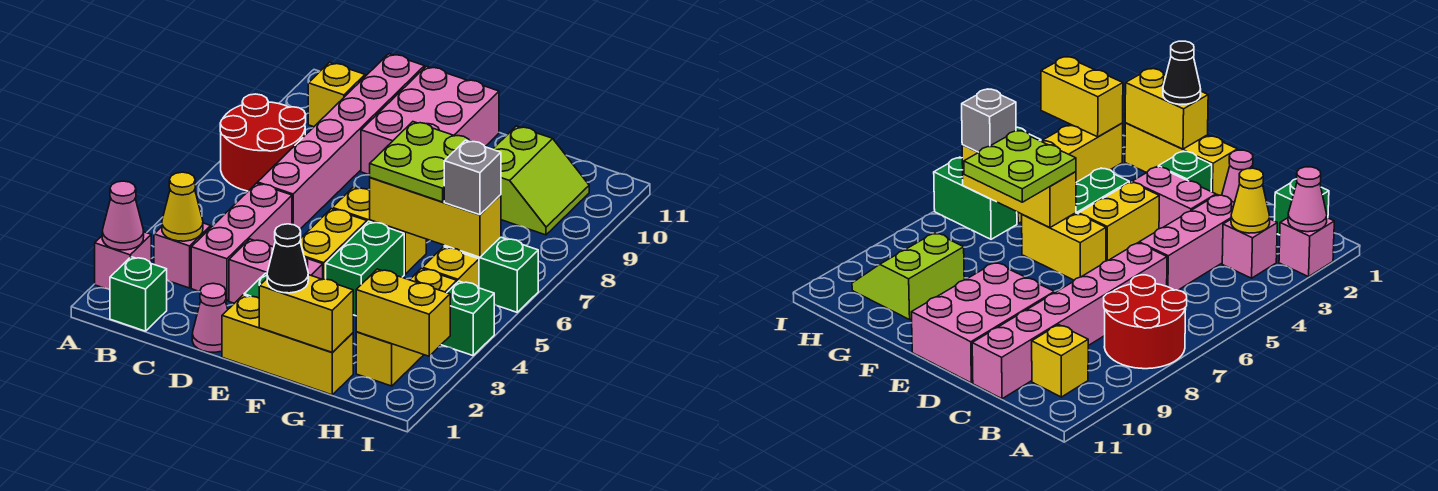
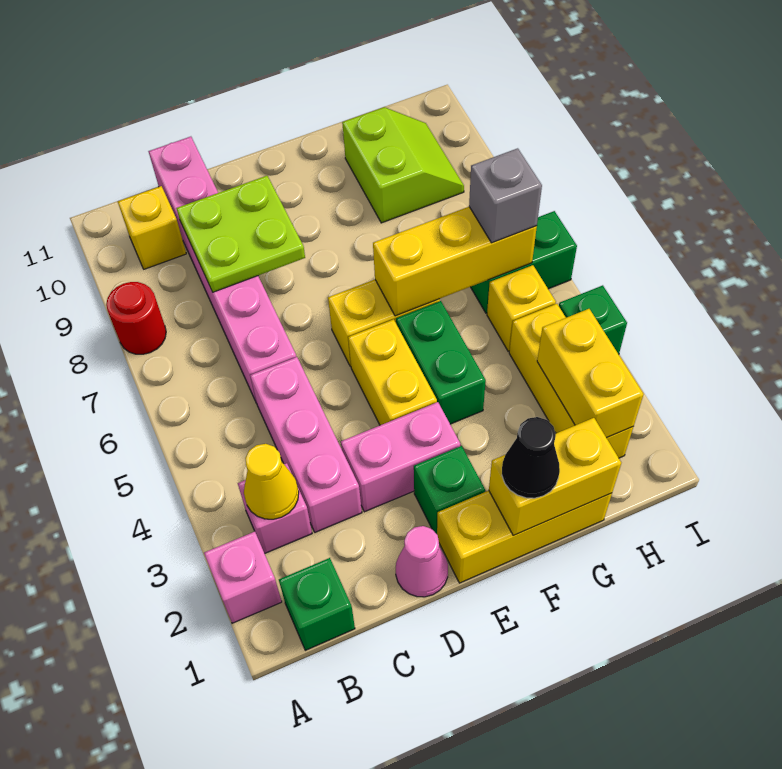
pink cone A2 level 2 -> none
red round brick A7:B8 level 1 -> red round brick A8 level 1
pink brick D9:E11 level 1 -> none
lime plate F6:G7 level 3 -> lime plate C8:D9 level 2
yellow brick H2:I2 level 2 -> yellow brick H2:H3 level 2

